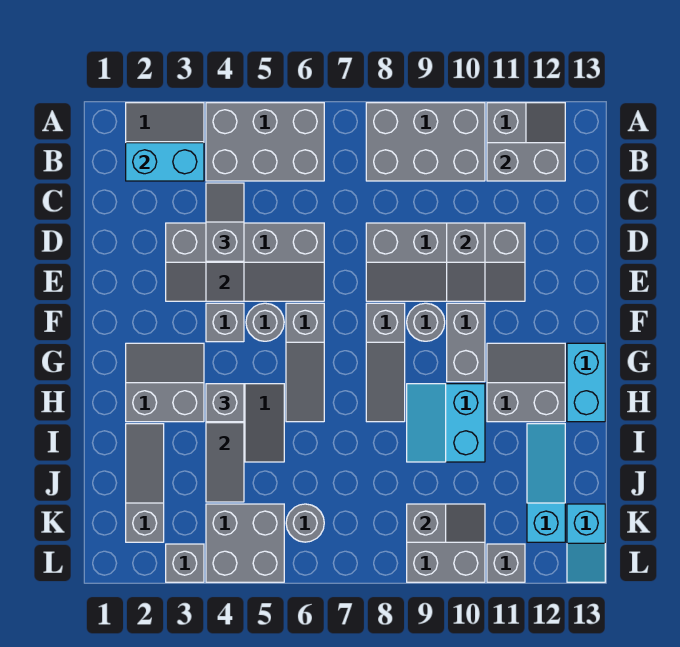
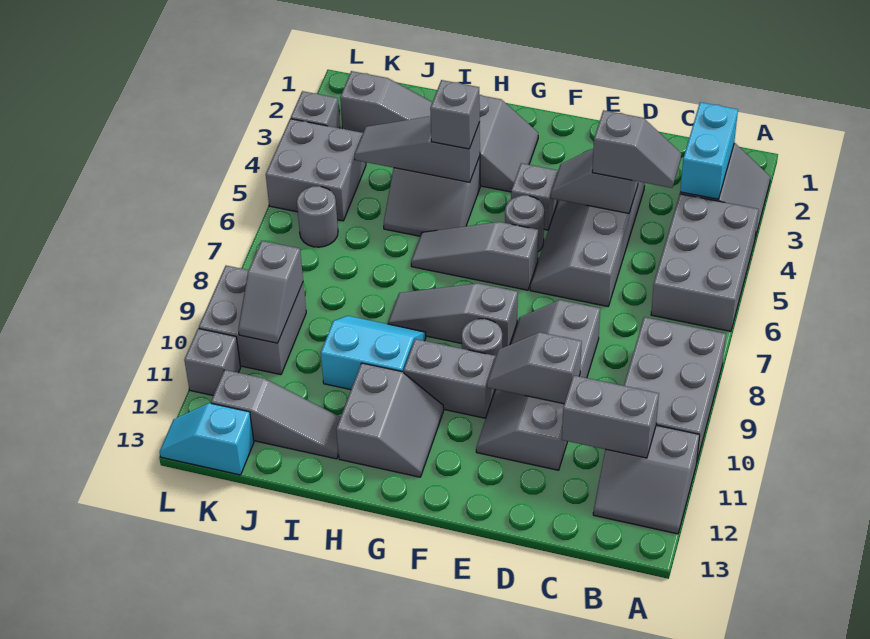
grey brick B11:B12 level 2 -> grey brick B11:C11 level 2
cyan brick G13:H13 level 1 -> none
cyan slope I12:K12 level 1 top K -> grey slope I12:K12 level 1 top K

